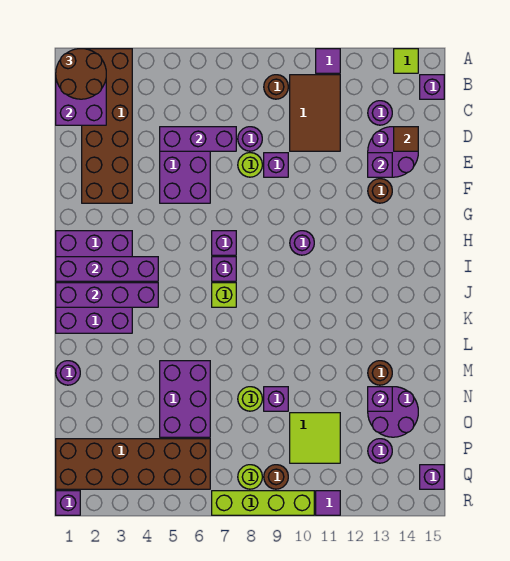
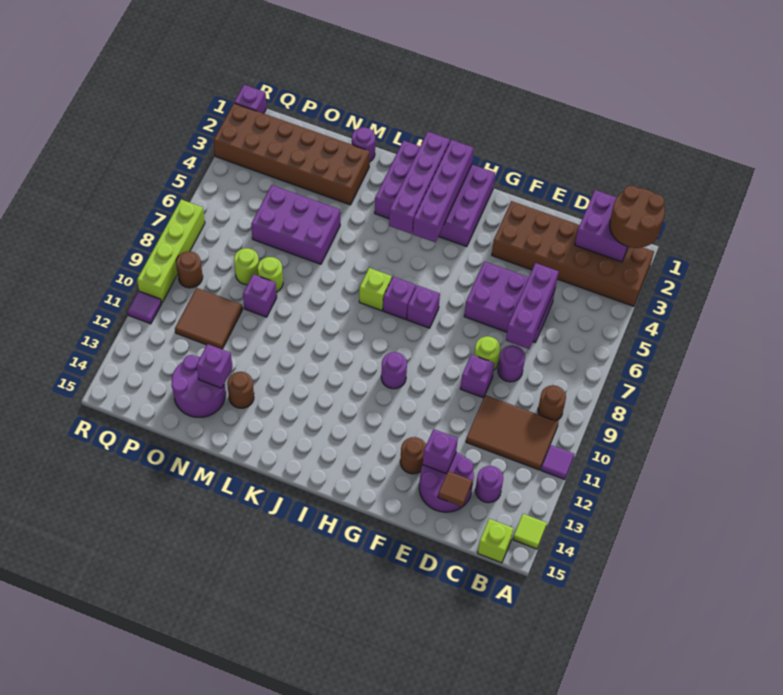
purple brick B15 level 1 -> lime brick B15 level 1
lime tile O10:P11 level 1 -> brown tile O10:P11 level 1
brown brick P1:Q6 level 1 -> brown brick M2:R3 level 1
purple round brick P13 level 1 -> none
lime round brick Q8 level 1 -> lime round brick O8 level 1
purple brick Q15 level 1 -> none

